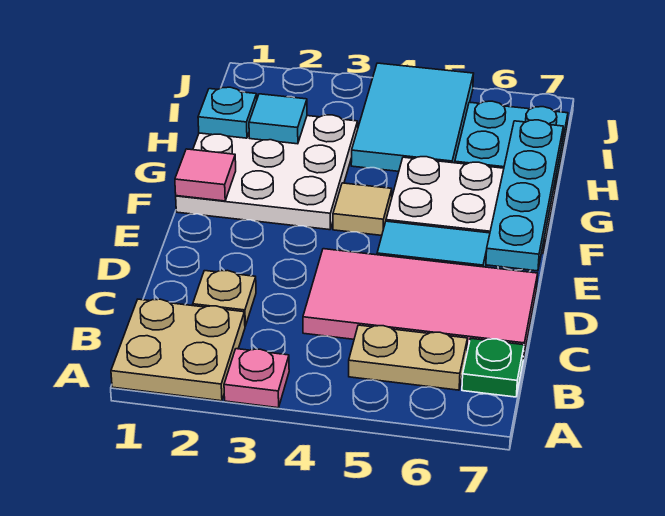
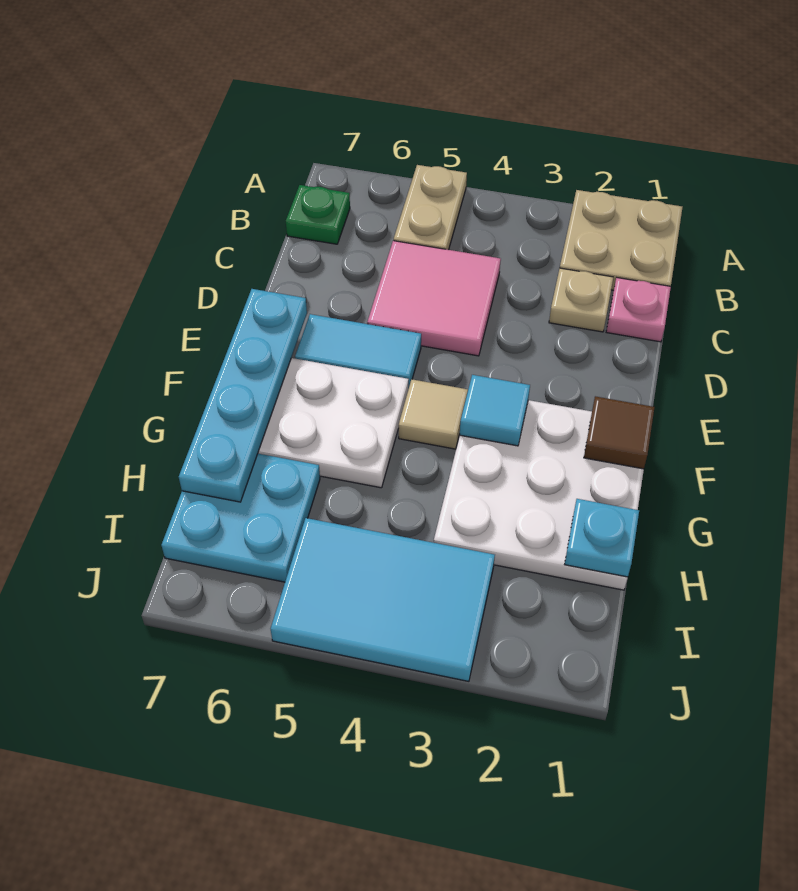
pink plate A3 level 1 -> pink plate C1 level 1
tan plate B5:B6 level 1 -> tan plate A5:B5 level 1
pink tile C4:D7 level 1 -> pink tile C4:D5 level 1
pink tile F1 level 2 -> brown tile F1 level 2
cyan tile H2 level 2 -> cyan tile F3 level 2
cyan tile H4:J5 level 1 -> cyan tile I3:J5 level 1

